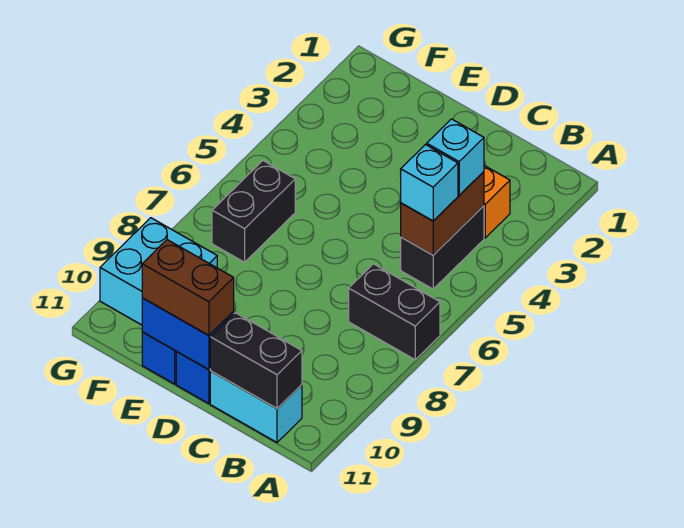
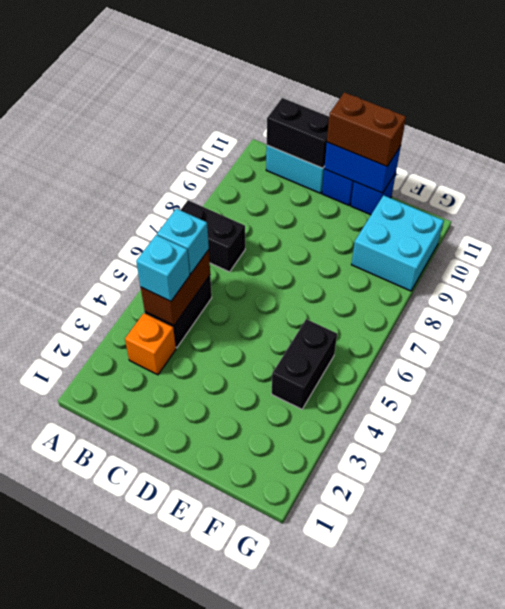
black brick F6:F7 level 1 -> black brick F4:F5 level 1

